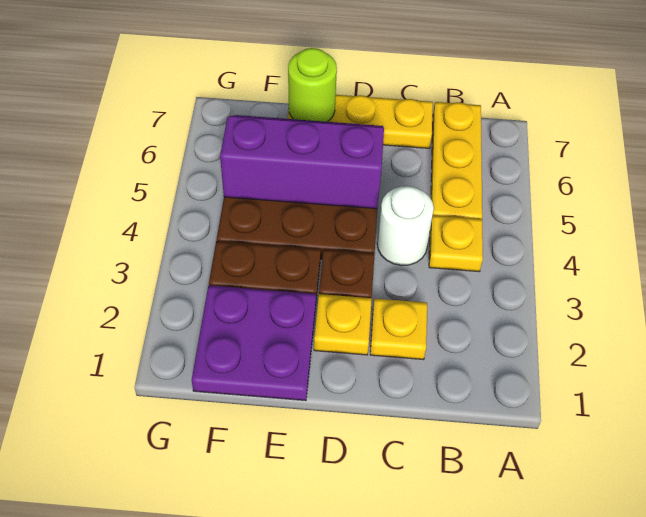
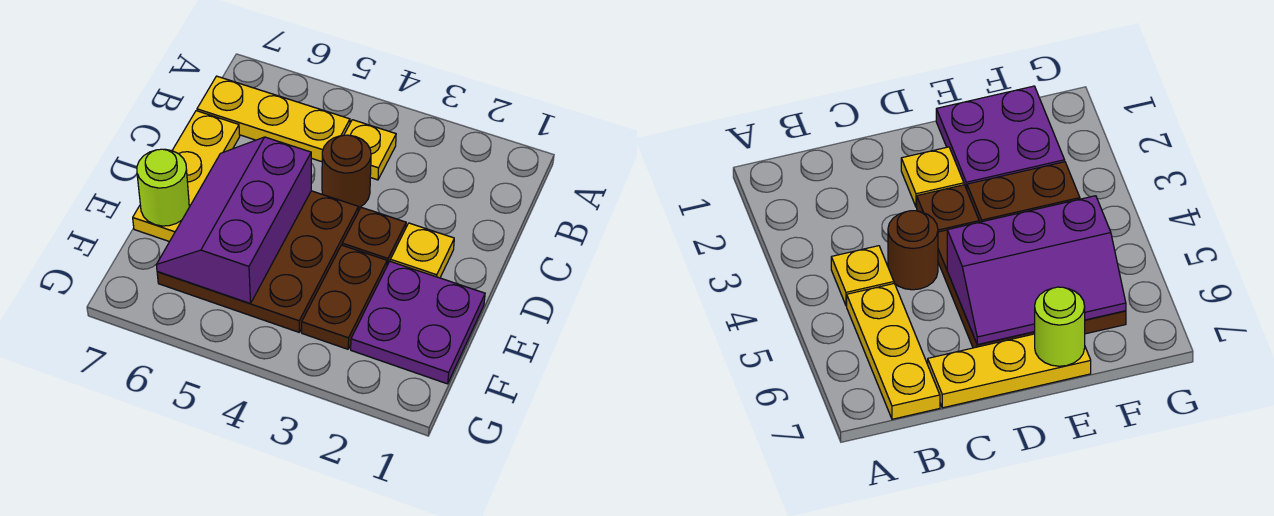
yellow plate C2 level 1 -> none
white round brick C4 level 1 -> brown round brick C4 level 1

